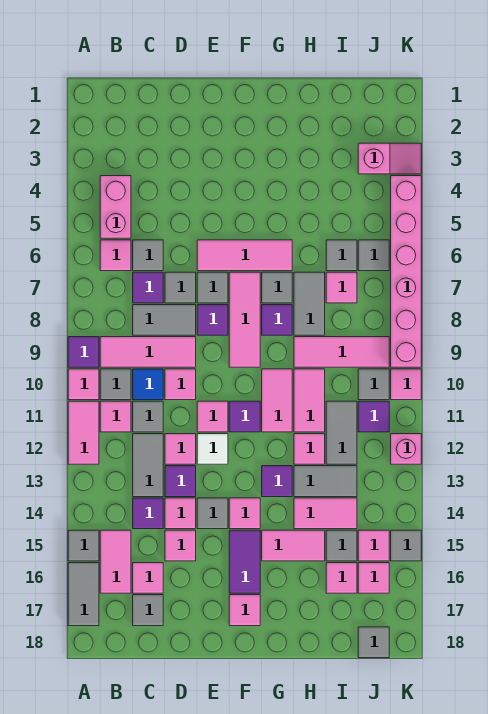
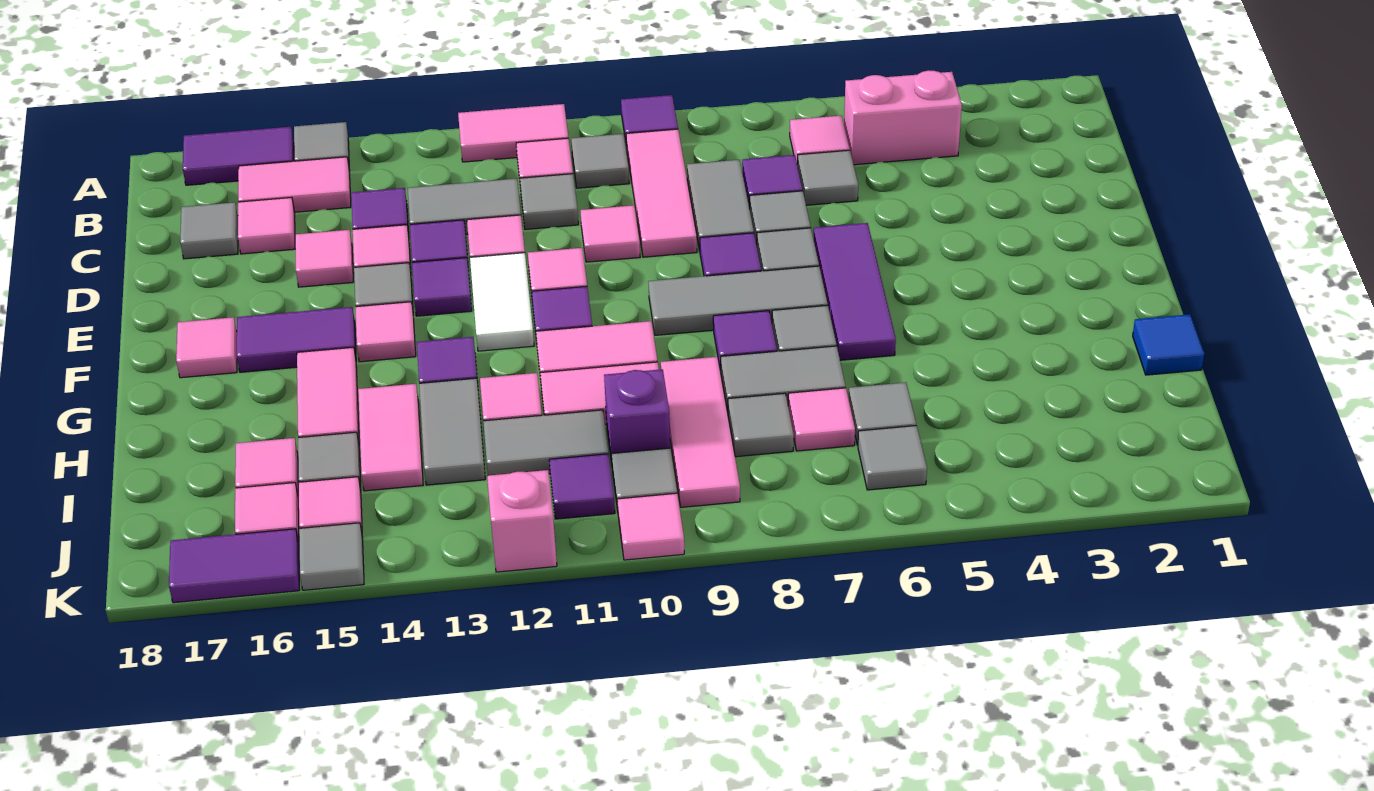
pink tile A10 level 1 -> none
grey tile A16:A17 level 1 -> purple tile A16:A17 level 1
blue tile C10 level 1 -> blue tile H1 level 1
pink tile E6:G6 level 1 -> purple tile E6:G6 level 1
white tile E12 level 1 -> white tile E12:F12 level 1
none -> purple tile E13 level 1
pink tile F7:F9 level 1 -> grey tile F7:F9 level 1
none -> purple brick I10 level 1
pink slope J3:K3 level 1 top J -> none
grey tile J18 level 1 -> grey tile I8 level 1
pink brick K4:K9 level 1 -> none
none -> purple tile K16:K17 level 1

